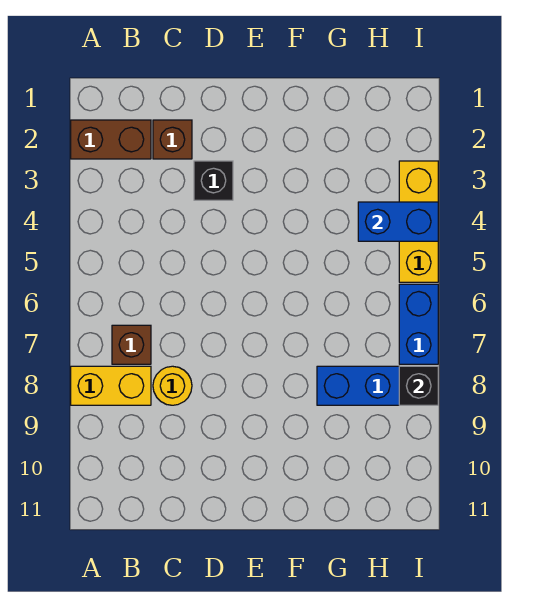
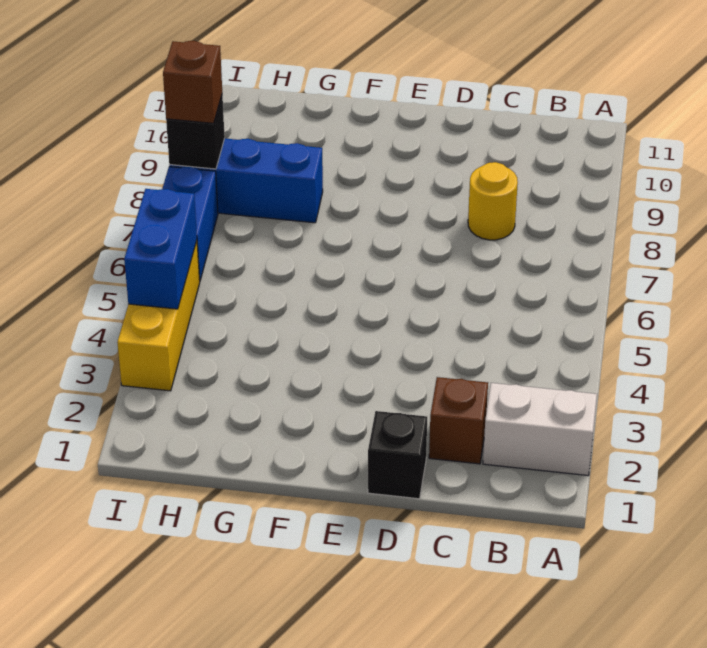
brown brick A2:B2 level 1 -> white brick A2:B2 level 1
yellow brick A8:B8 level 1 -> none
brown brick B7 level 1 -> brown brick I8 level 3
black brick D3 level 1 -> black brick D1 level 1
blue brick H4:I4 level 2 -> blue brick I4:I5 level 2

